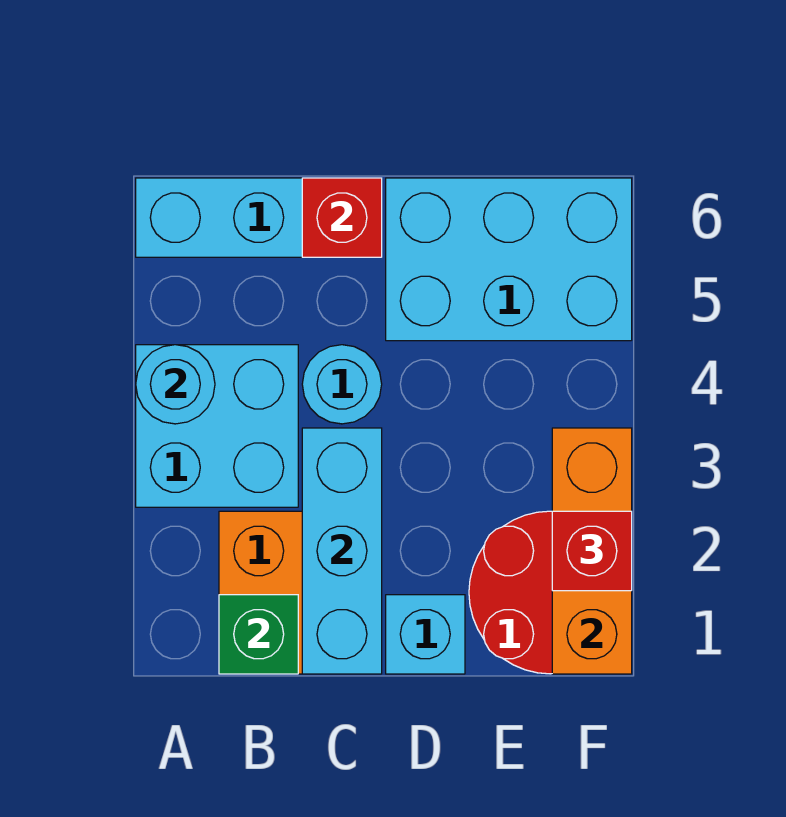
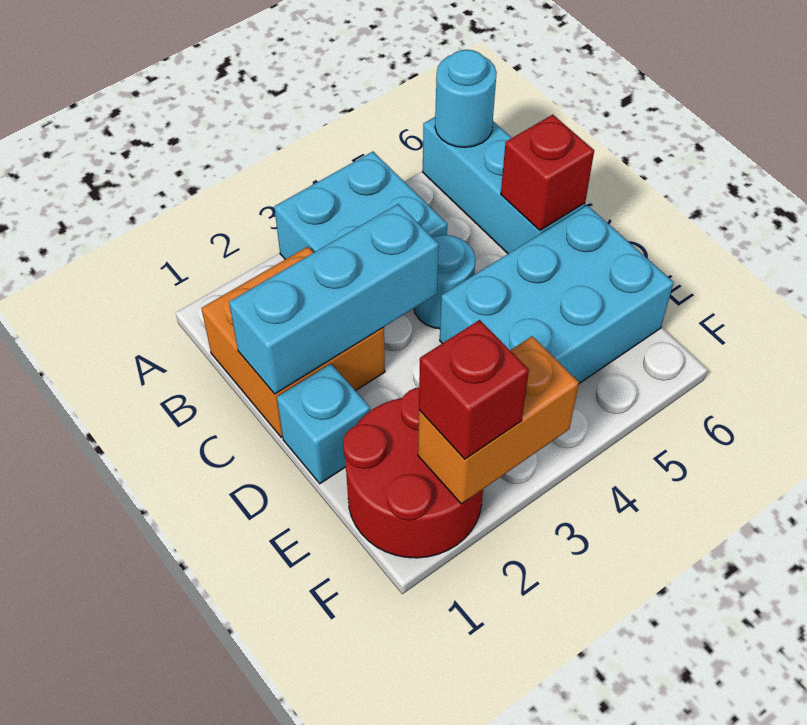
cyan round brick A4 level 2 -> cyan round brick A6 level 2
green brick B1 level 2 -> none
cyan brick D5:F6 level 1 -> cyan brick D4:E6 level 1
orange brick F1:F3 level 2 -> orange brick F2:F3 level 2

